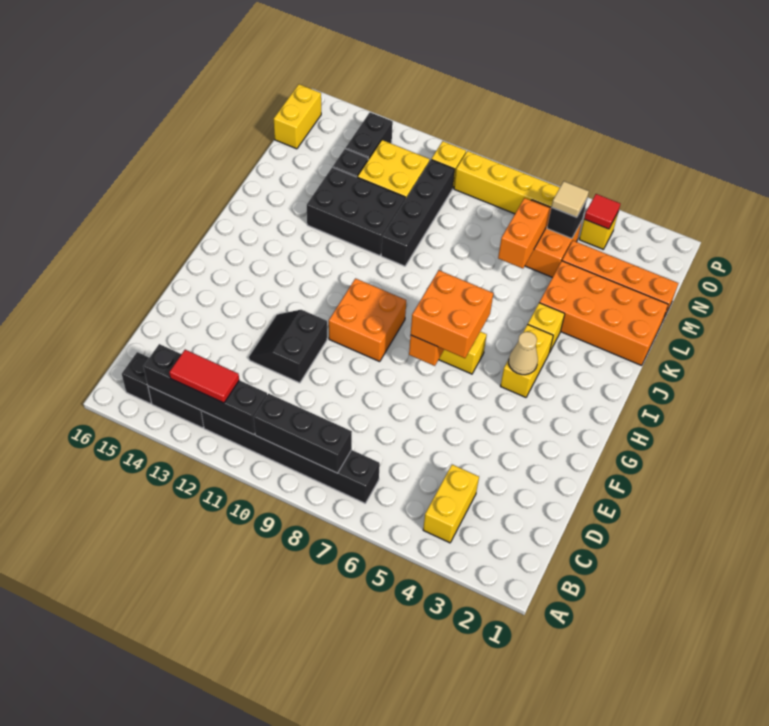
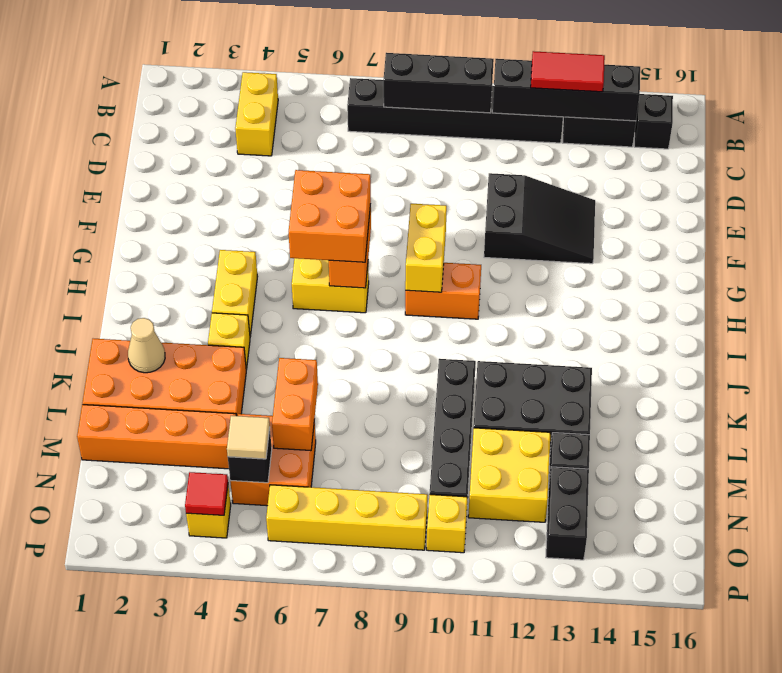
black slope E11:F12 level 1 top 11 -> black slope E11:F13 level 1 top 11
orange brick G9:H10 level 1 -> orange brick H9:H10 level 1
tan cone H4 level 2 -> tan cone K2 level 2
yellow brick N16:O16 level 1 -> yellow brick G9:H9 level 2

